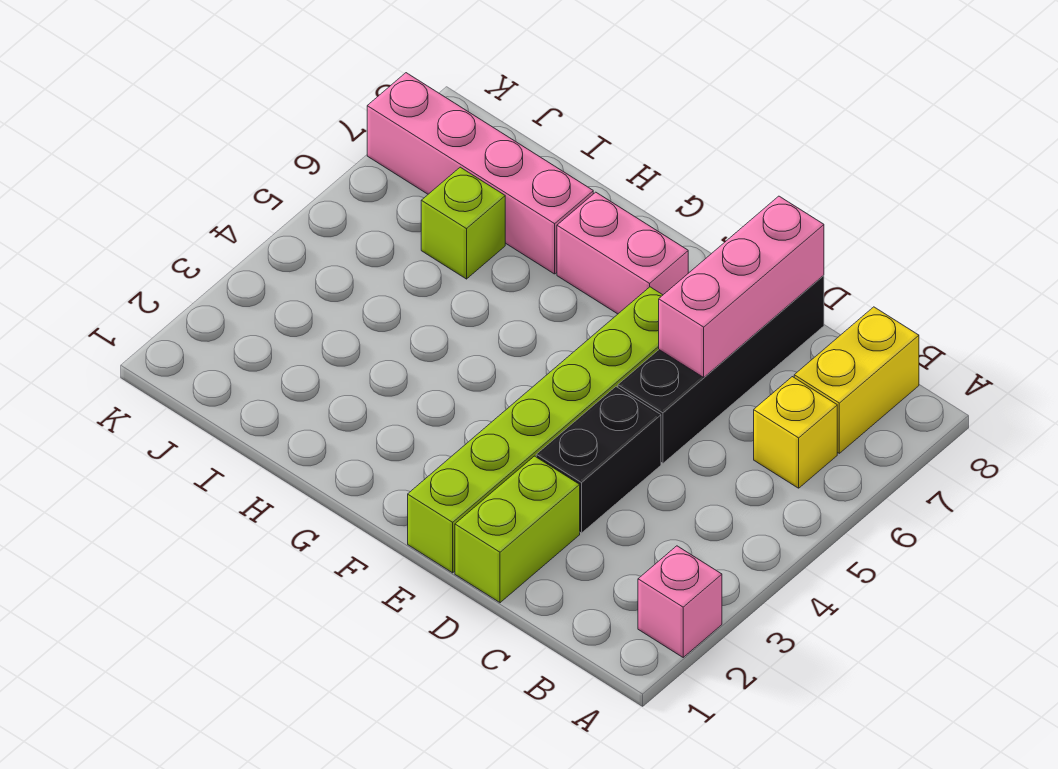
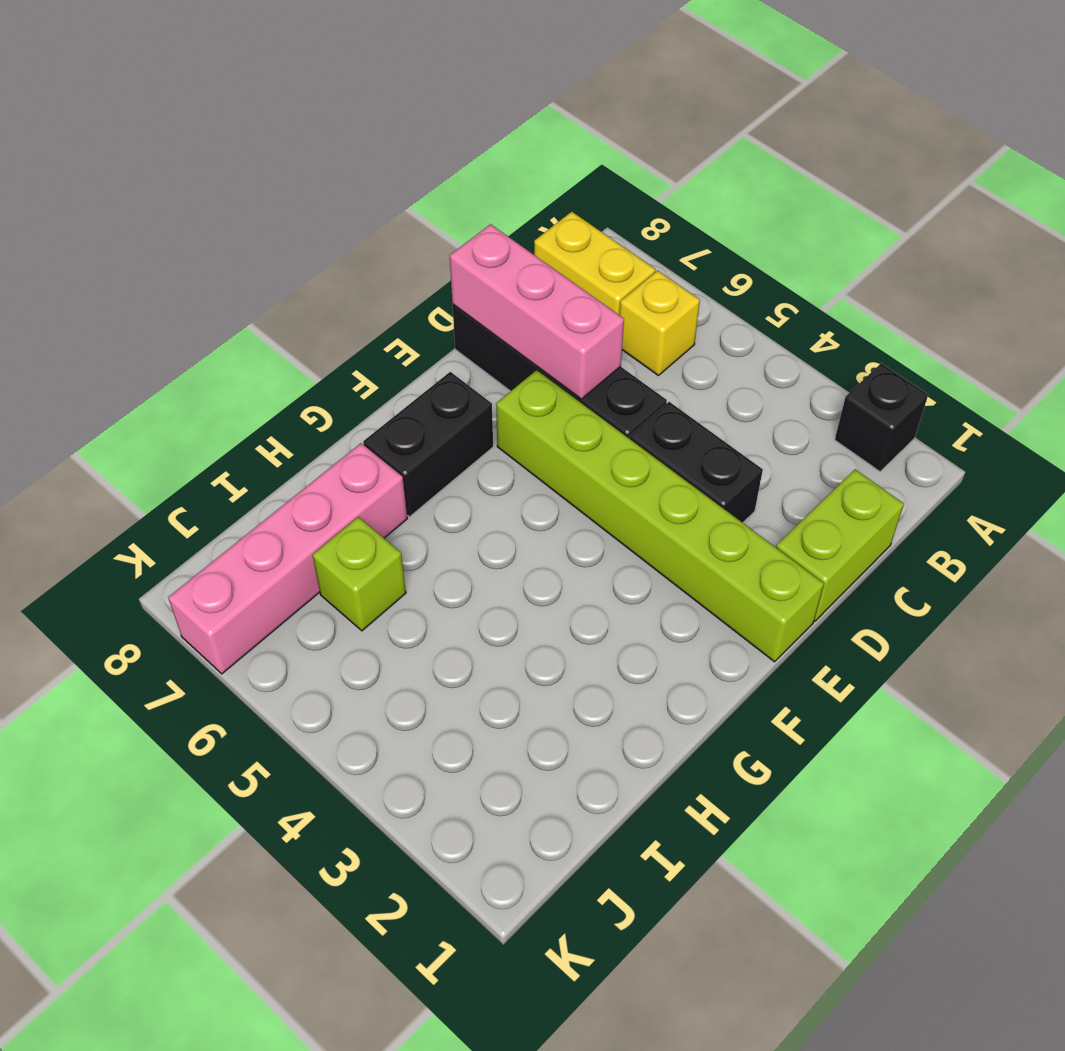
pink brick A2 level 1 -> black brick A2 level 1
lime brick D1:D2 level 1 -> lime brick C1:D1 level 1
pink brick F7:G7 level 1 -> black brick F7:G7 level 1

